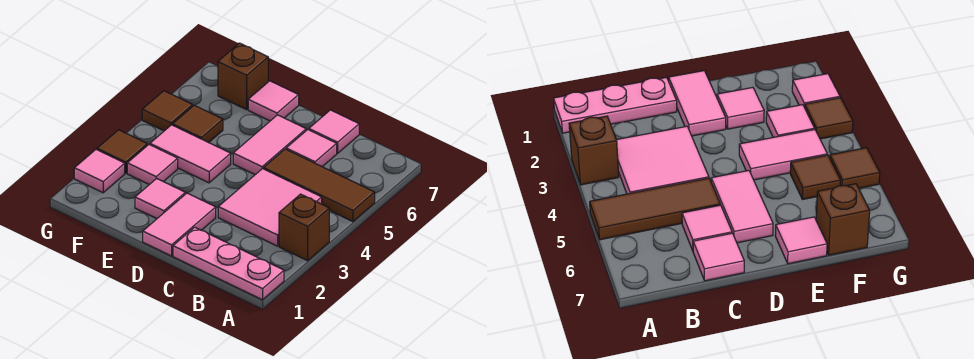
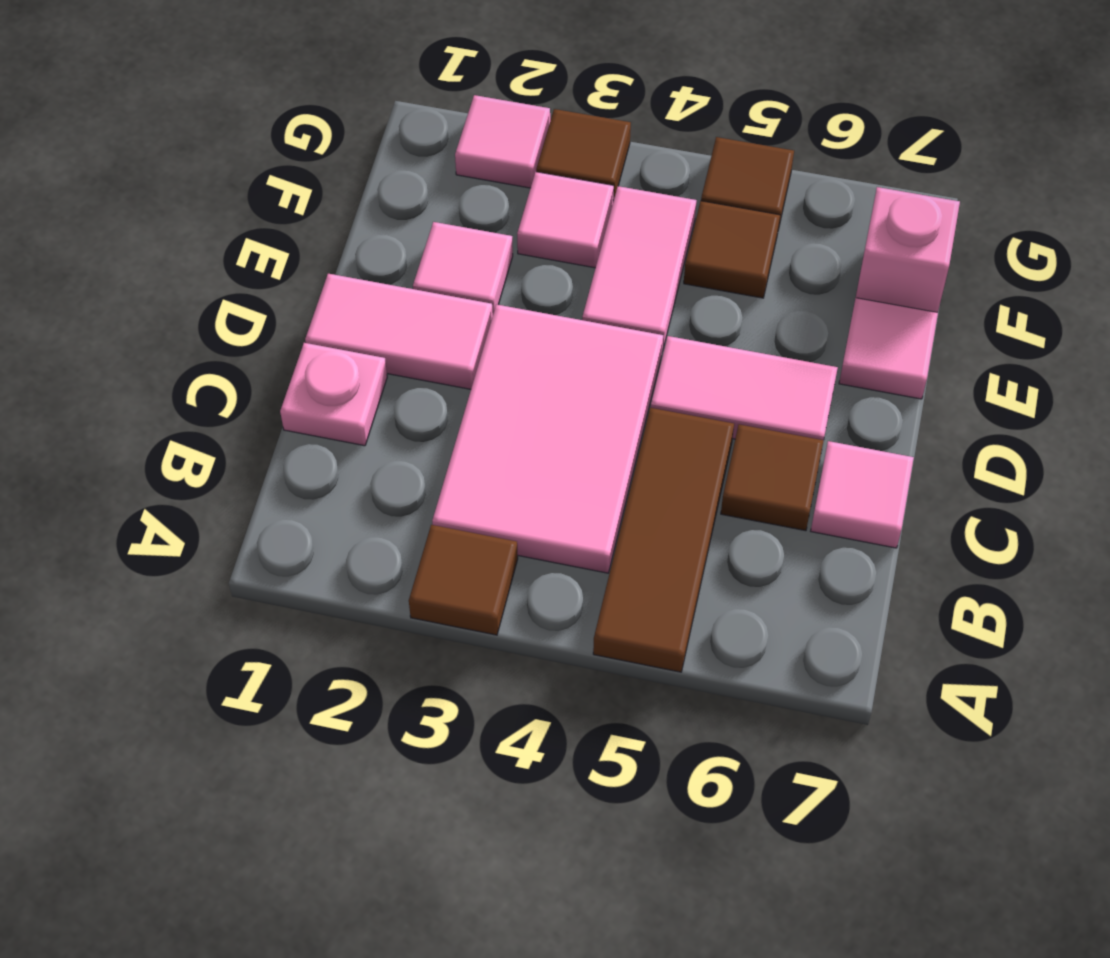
pink plate A1:C1 level 1 -> pink plate C1 level 1
brown brick A3 level 1 -> brown tile A3 level 1
pink tile B3:C4 level 1 -> pink tile B3:D4 level 1
pink tile C6 level 1 -> brown tile C6 level 1
brown brick F7 level 1 -> pink brick F7 level 1

